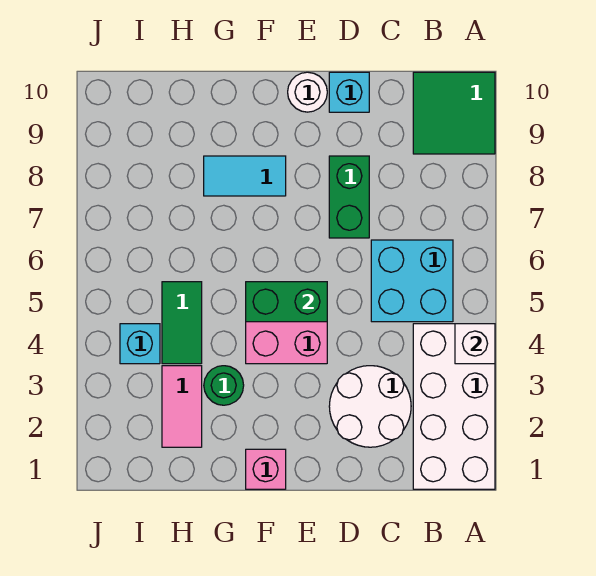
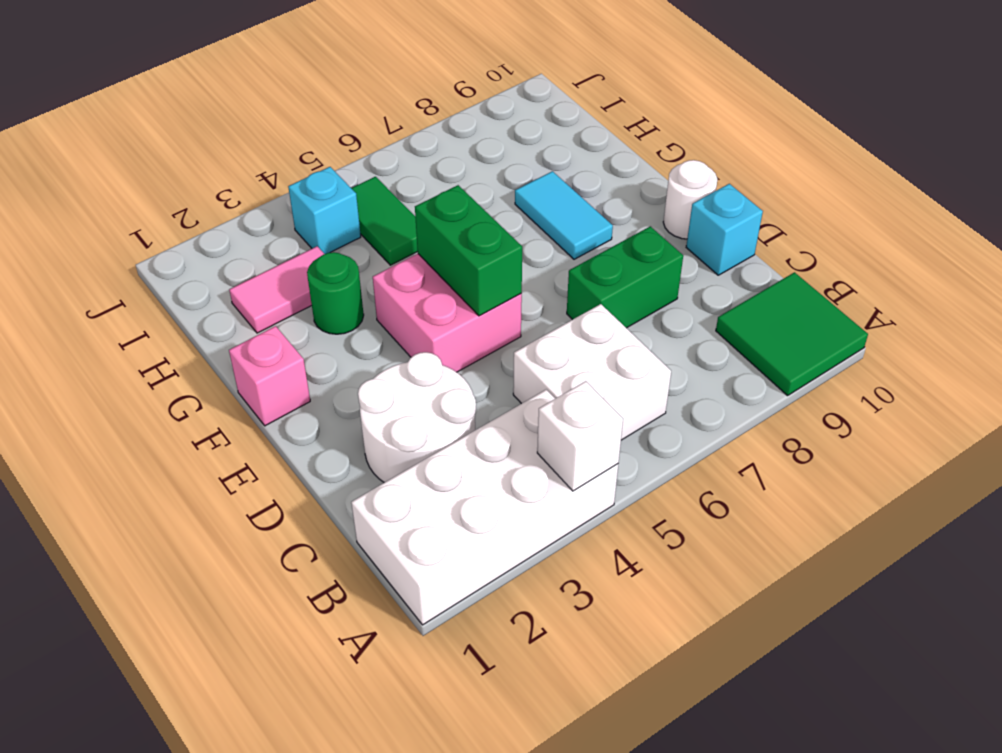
cyan brick B5:C6 level 1 -> white brick B5:C6 level 1
green tile H4:H5 level 1 -> green tile H5:I5 level 1

